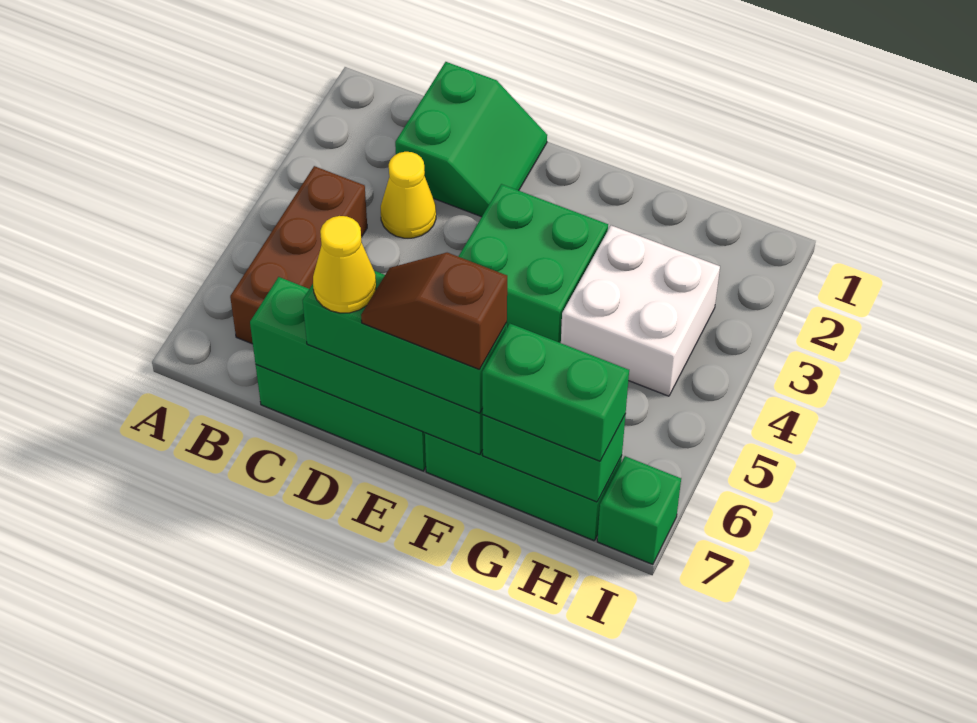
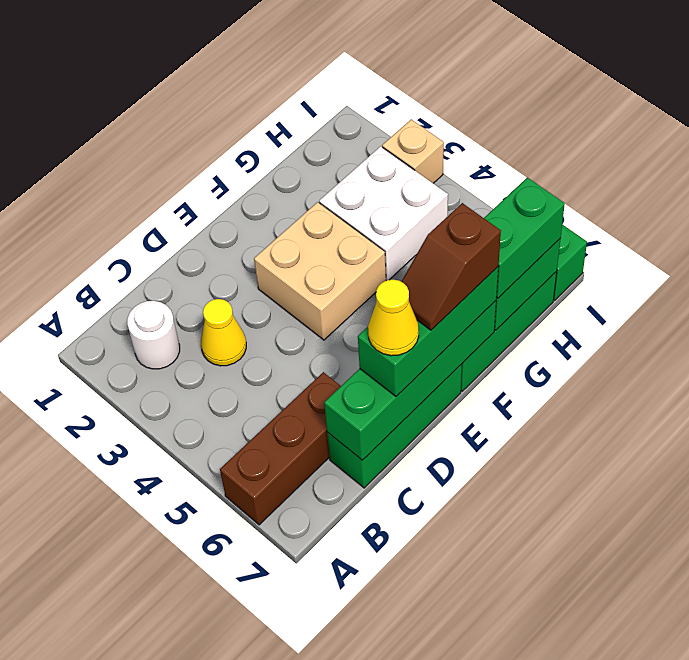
none -> white round brick B2 level 1
brown brick B4:B6 level 1 -> brown brick A6:C6 level 1
green slope C1:D2 level 1 top C -> none
green brick E3:F4 level 1 -> tan brick E3:F4 level 1
none -> tan brick I3 level 1

